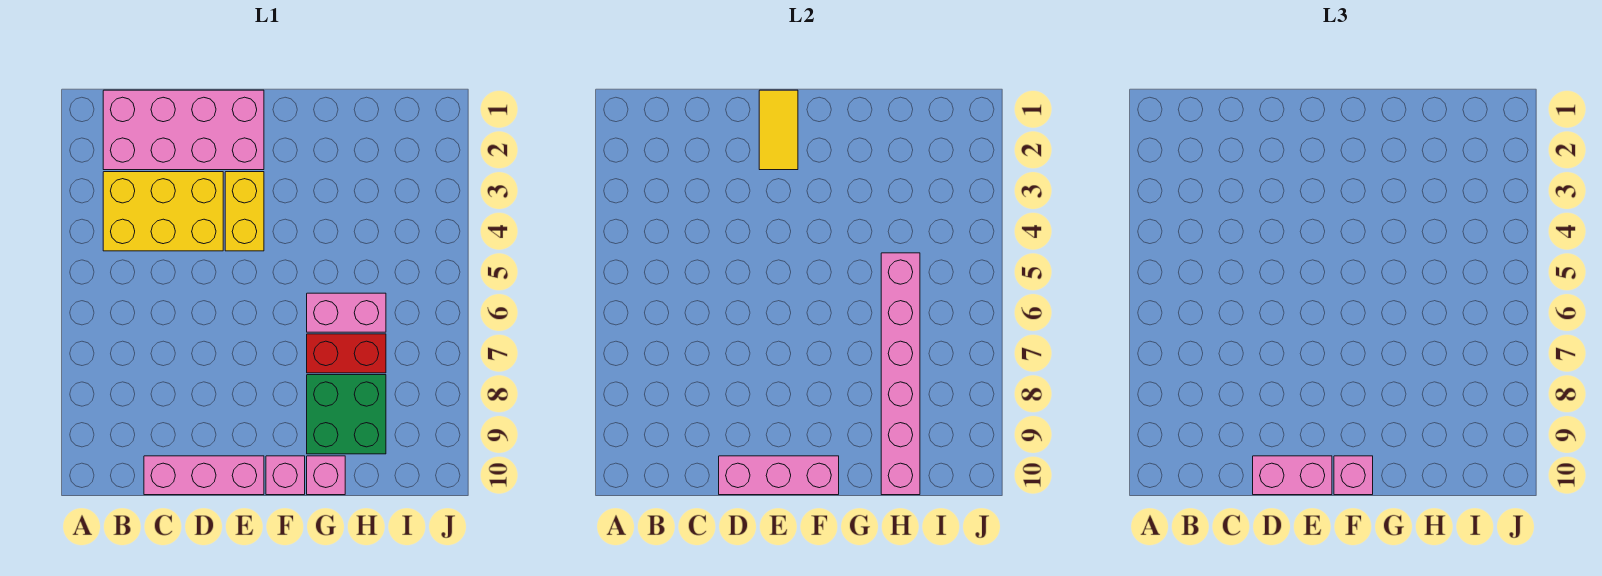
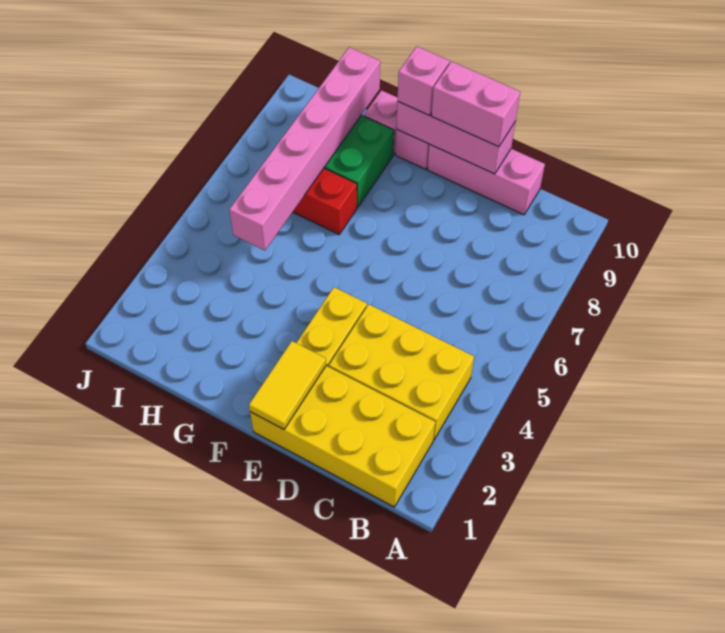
pink brick B1:E2 level 1 -> yellow brick B1:E2 level 1
pink brick G6:H6 level 1 -> none

